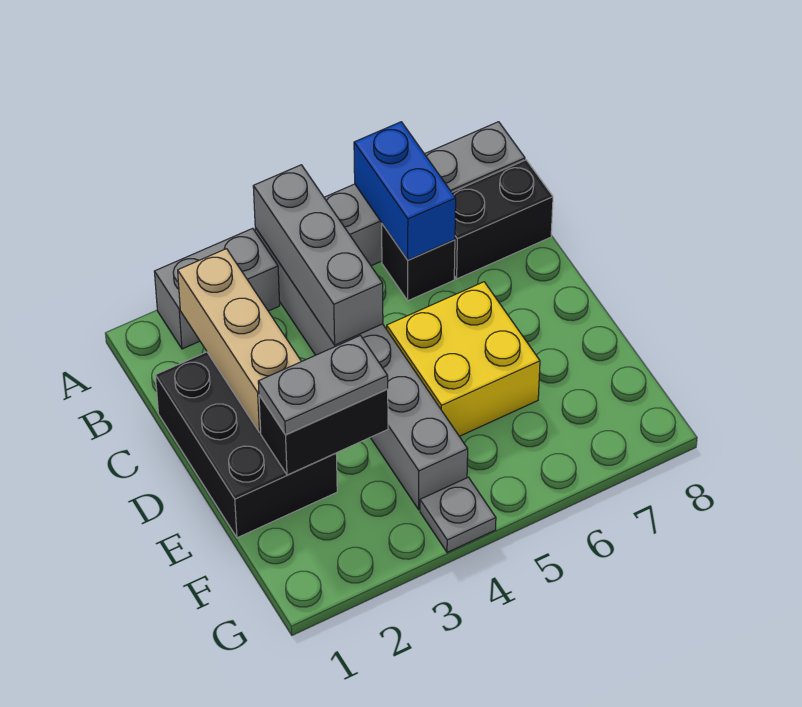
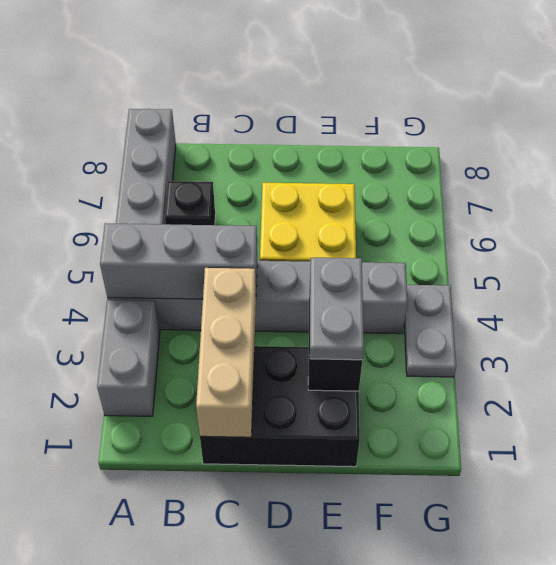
blue brick A6:B6 level 2 -> none
tan brick B2:D2 level 2 -> tan brick C1:C3 level 2
black brick B7:B8 level 1 -> none
grey plate G4 level 1 -> grey plate G3:G4 level 1

